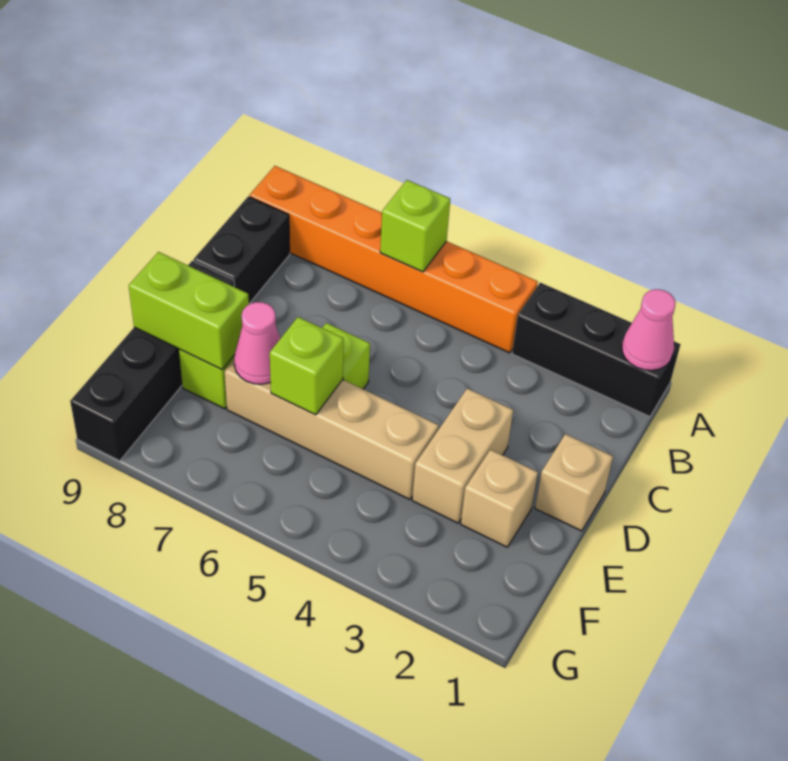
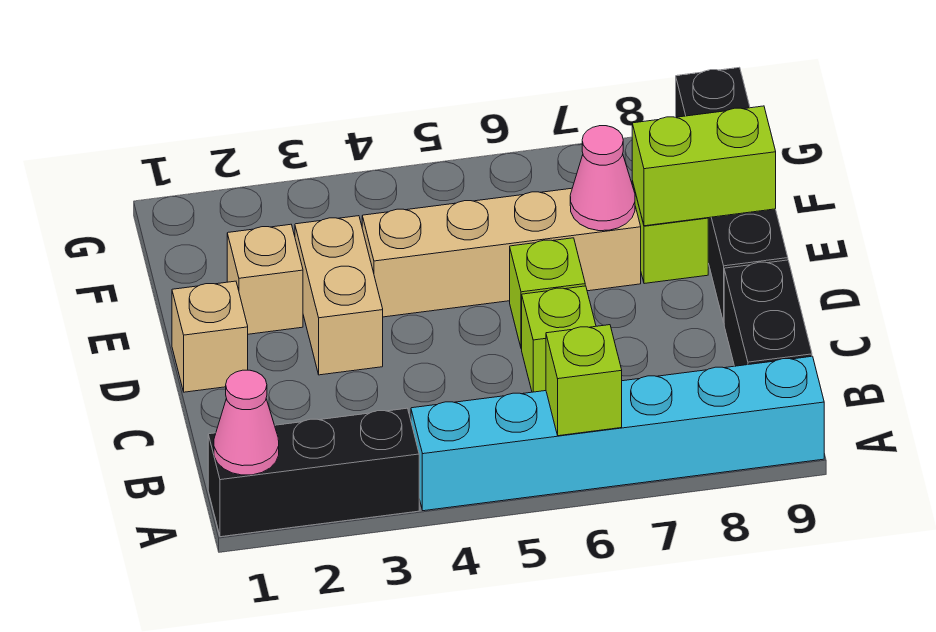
orange brick A4:A9 level 1 -> cyan brick A4:A9 level 1
lime brick E6 level 2 -> lime brick C6 level 1

